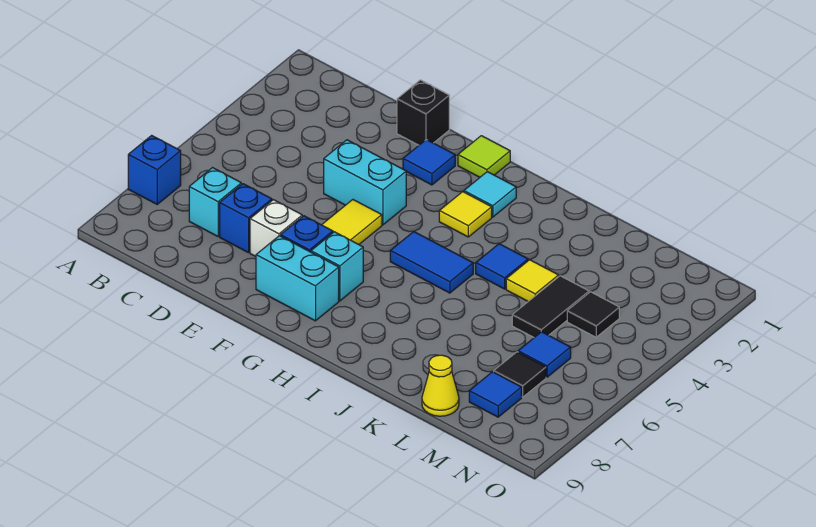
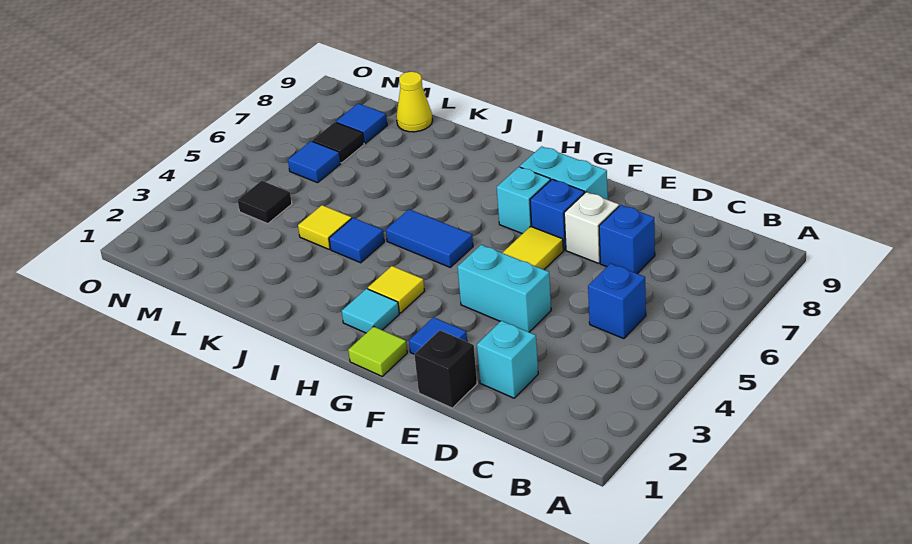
blue brick A7 level 1 -> blue brick C5 level 1
cyan brick C7 level 1 -> cyan brick D2 level 1
black tile L4:L5 level 1 -> none

